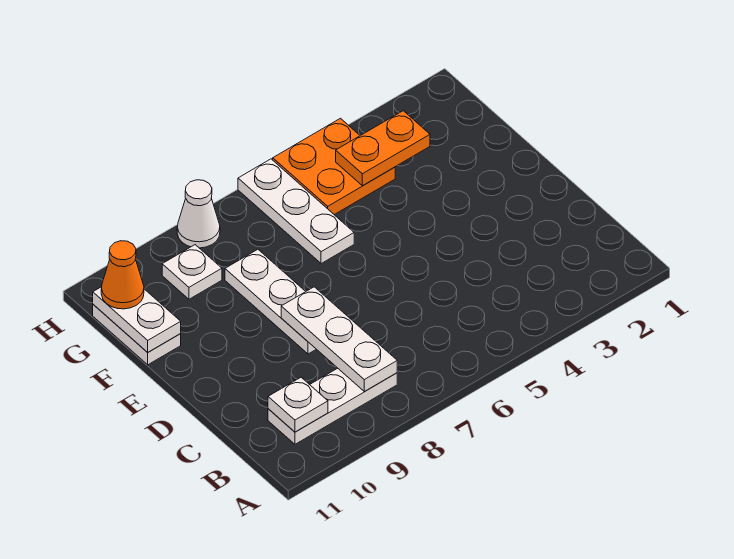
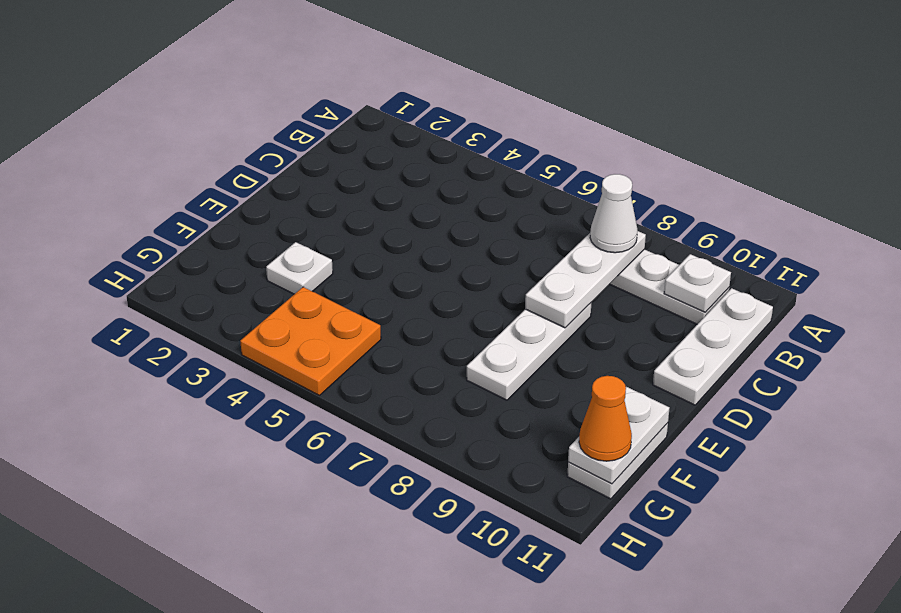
white plate F6:H6 level 1 -> white plate B11:D11 level 1
orange plate G3:G4 level 2 -> none
white plate G9 level 1 -> white plate F3 level 1
white cone H8 level 1 -> white cone B8 level 3

